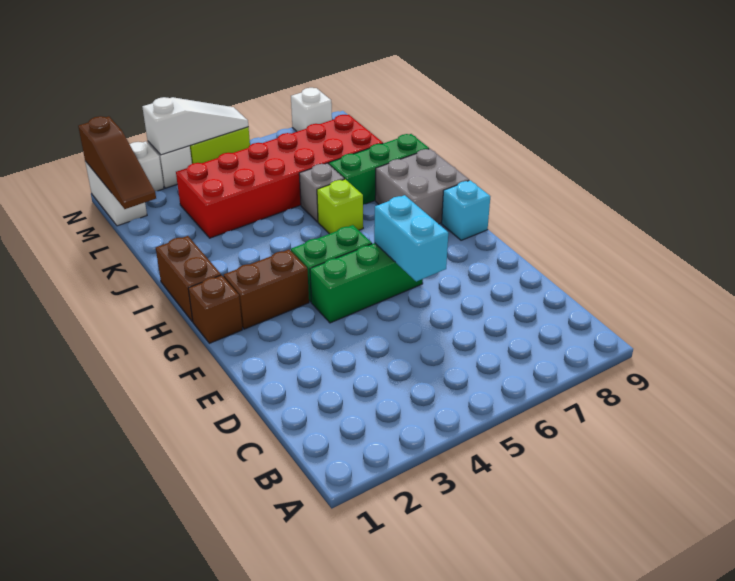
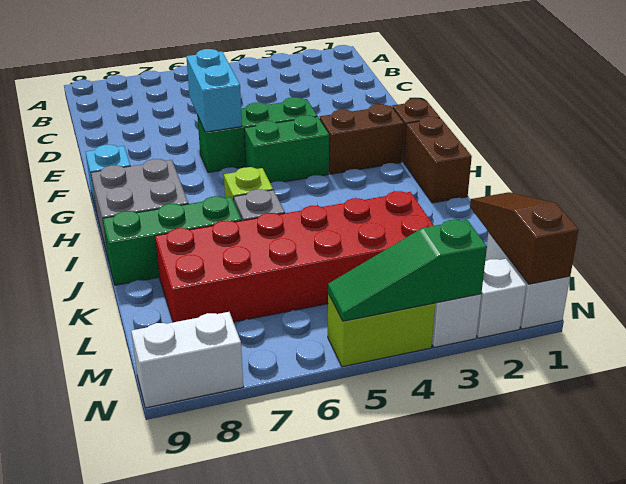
white slope N3:N5 level 2 top 3 -> green slope N3:N5 level 2 top 3
white brick N8 level 1 -> white brick N8:N9 level 1

